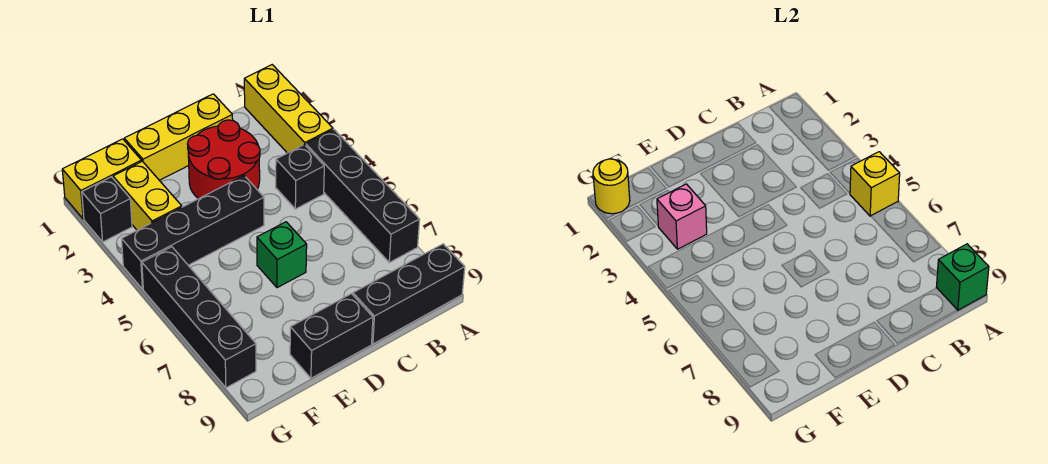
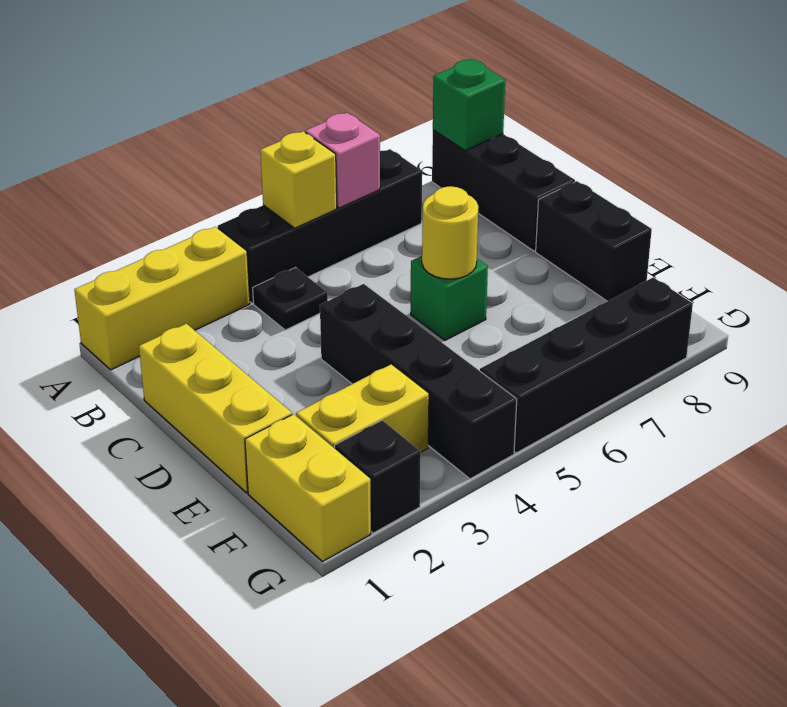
black brick B4 level 1 -> black plate B4 level 1
red round brick C2:D3 level 1 -> none
pink brick F3 level 2 -> pink brick A6 level 2
yellow round brick G1 level 2 -> yellow round brick D6 level 2

